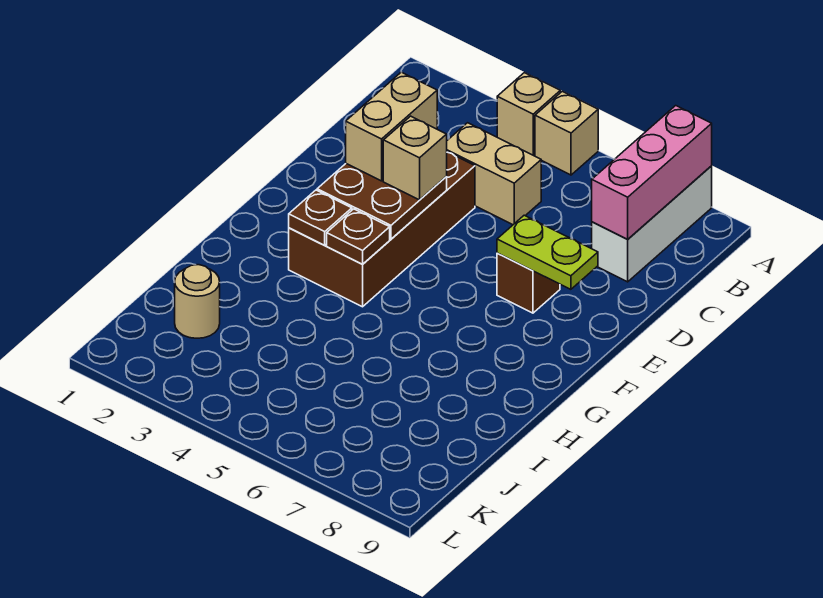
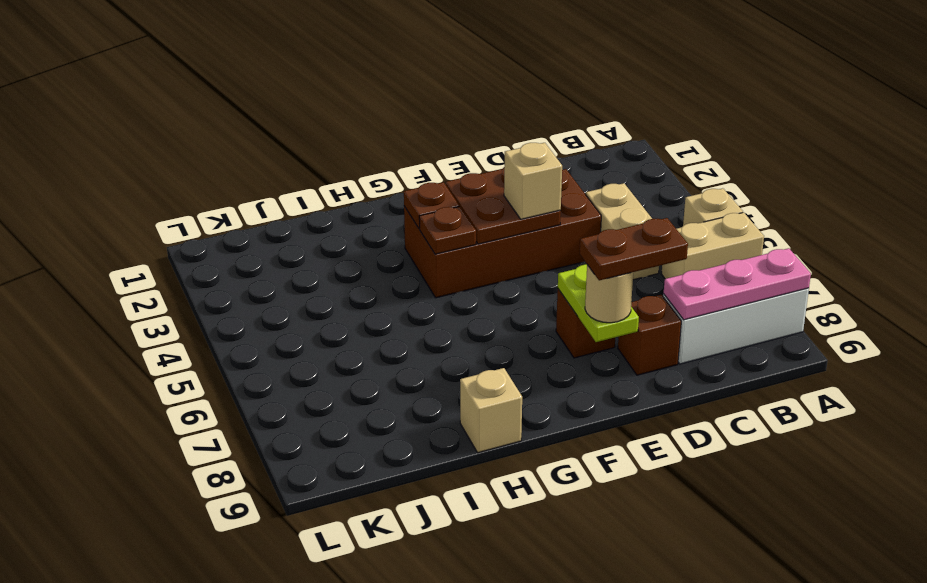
tan brick A4 level 1 -> tan brick H9 level 1
pink brick A8:C8 level 2 -> pink plate A8:C8 level 2
tan brick D3:E3 level 3 -> tan brick A6:B6 level 1
none -> brown brick D8 level 1
none -> brown plate D8:E8 level 4
tan round brick J2 level 1 -> tan round brick E8 level 3

